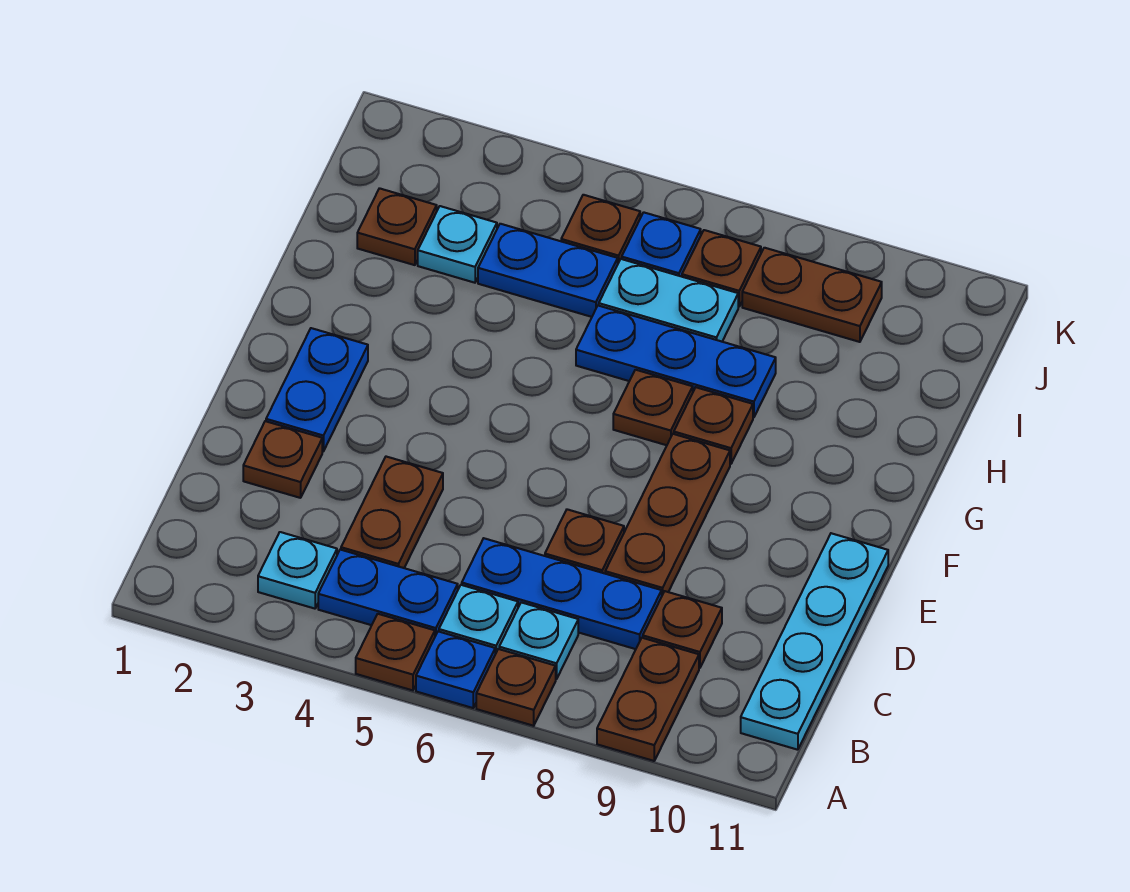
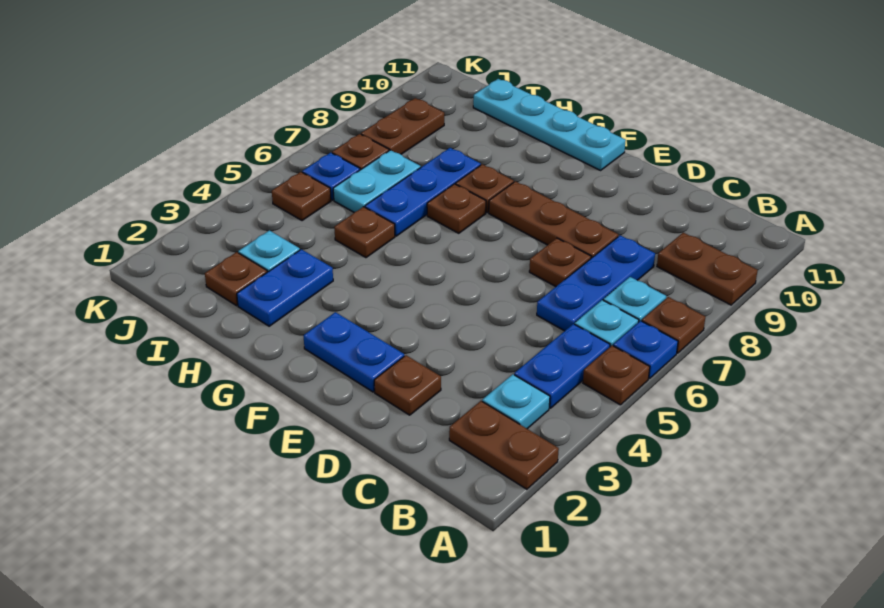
cyan plate B11:E11 level 1 -> cyan plate F11:I11 level 1
brown plate C4:D4 level 1 -> brown plate A2:B2 level 1
brown plate C9 level 1 -> brown plate H5 level 1
blue plate I4:I5 level 1 -> blue plate H2:H3 level 1

